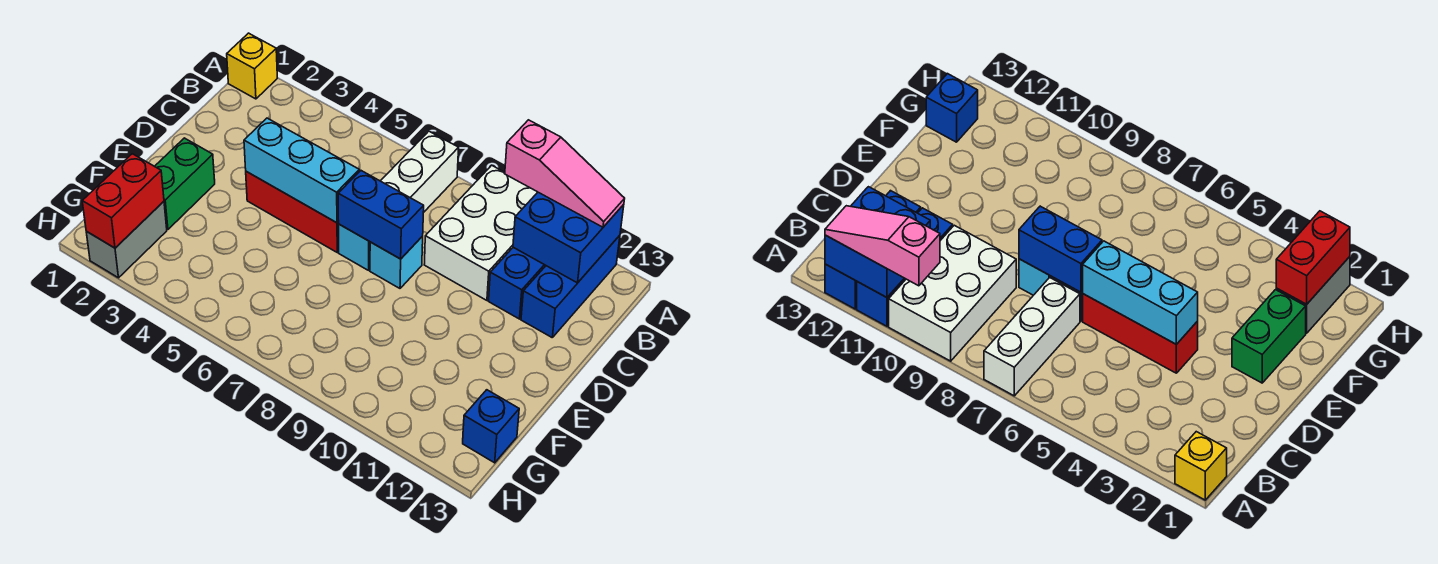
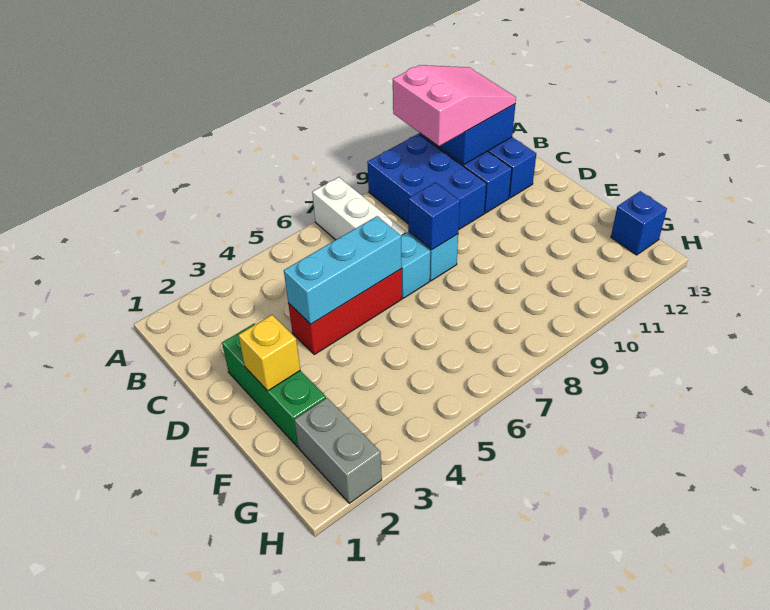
yellow brick A1 level 1 -> yellow brick E2 level 2
white brick A9:C10 level 1 -> blue brick A9:C10 level 1
pink slope A10:A12 level 3 top 10 -> pink slope A10:B12 level 3 top 10
blue brick D7:D8 level 2 -> blue brick D8 level 2
green brick E2:F2 level 1 -> green brick D2:F2 level 1
red brick G2:H2 level 2 -> none

